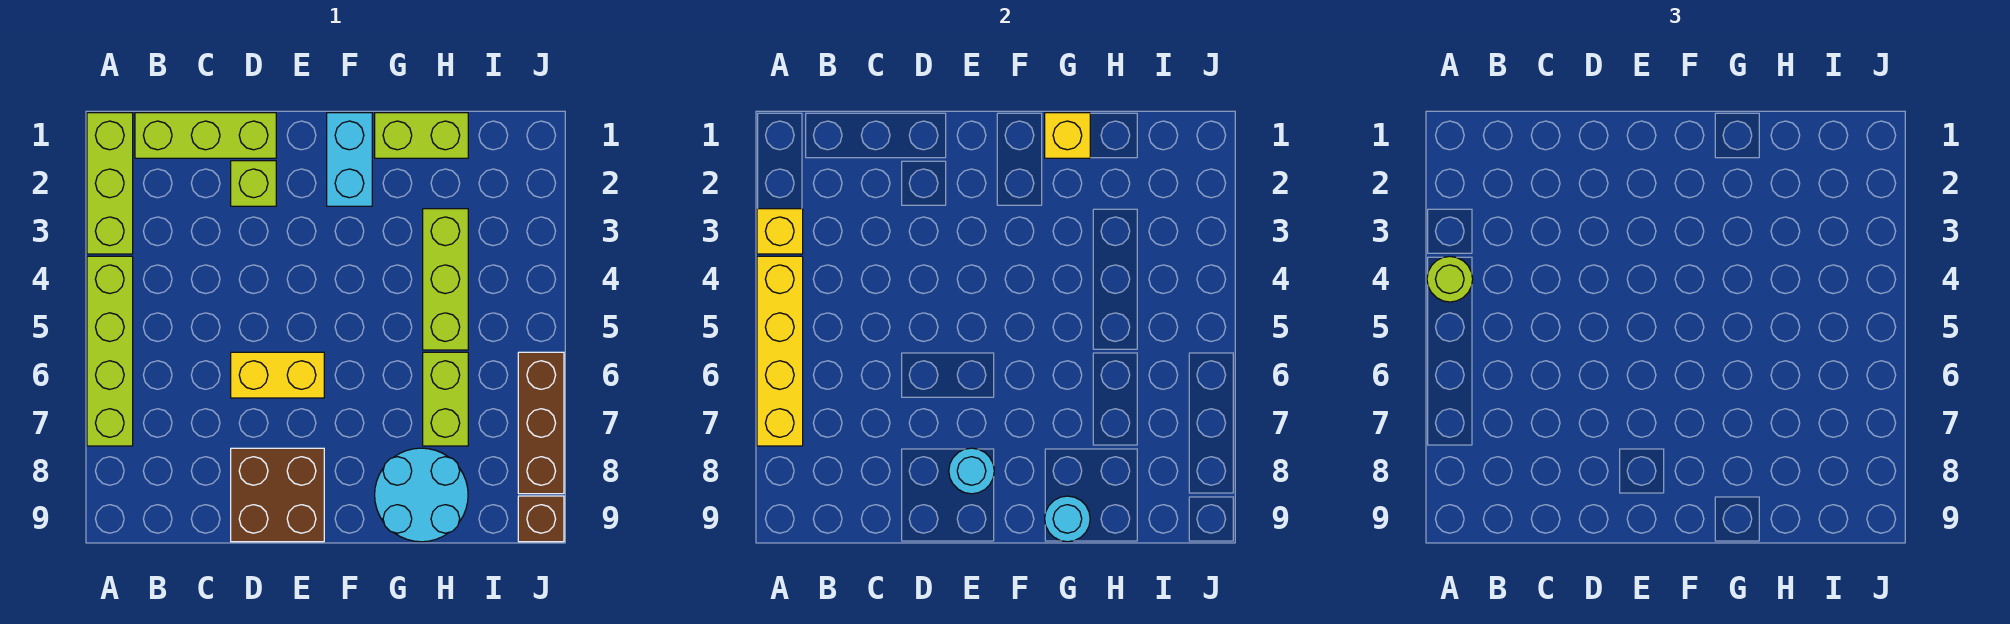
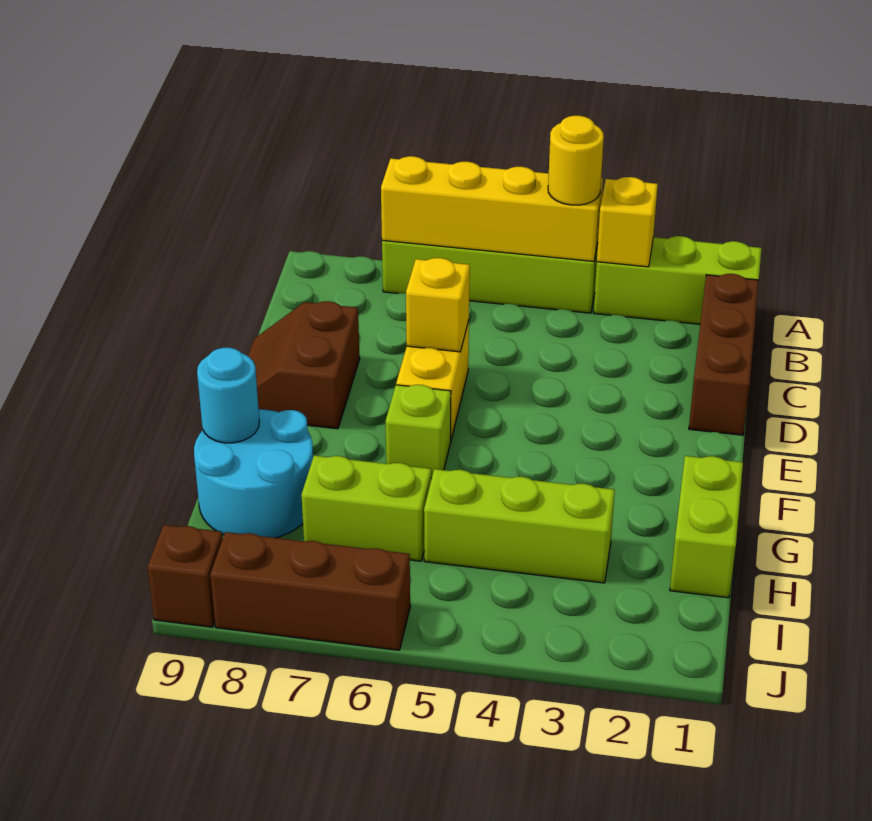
lime round brick A4 level 3 -> yellow round brick A4 level 3
lime brick B1:D1 level 1 -> brown brick B1:D1 level 1
lime brick D2 level 1 -> lime brick F6 level 1
brown brick D8:E9 level 1 -> brown slope D8:E9 level 1 top 8
cyan round brick E8 level 2 -> none
cyan brick F1:F2 level 1 -> none
yellow brick G1 level 2 -> yellow brick D6 level 2

